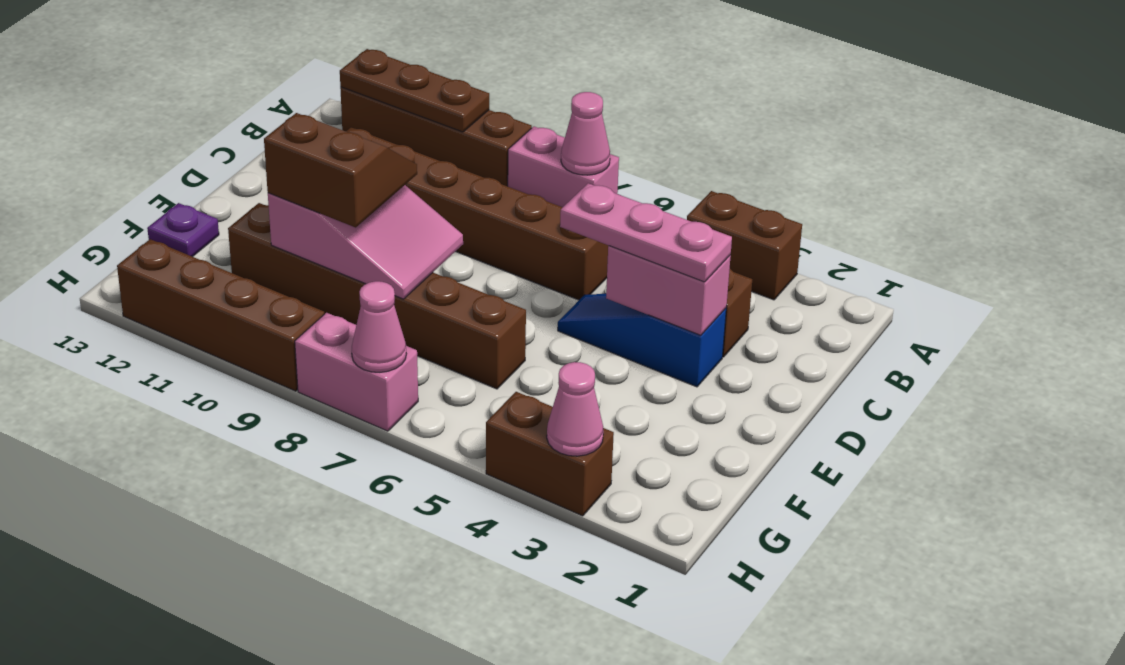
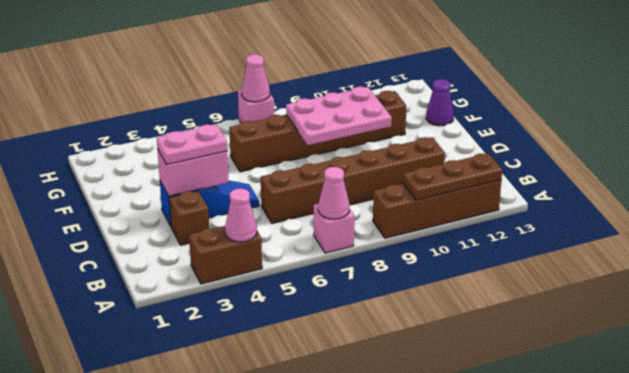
pink brick A7:A8 level 1 -> pink brick A7 level 1
pink plate D3:D5 level 3 -> pink plate D3:D4 level 3
pink slope E8:F10 level 2 top 10 -> pink plate E8:F10 level 2
brown slope E9:F10 level 3 top F -> none
purple plate F13 level 1 -> purple cone F13 level 1
brown brick H3:H4 level 1 -> none
pink cone H3 level 2 -> pink cone A4 level 2
pink brick H7:H8 level 1 -> pink brick H7 level 1
brown brick H9:H12 level 1 -> none

